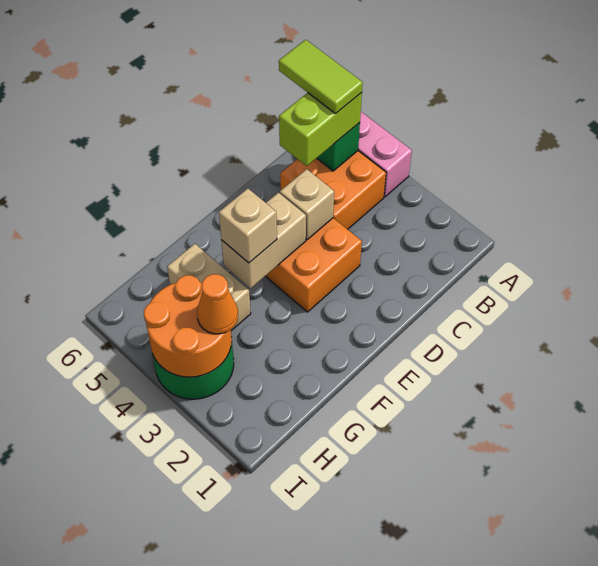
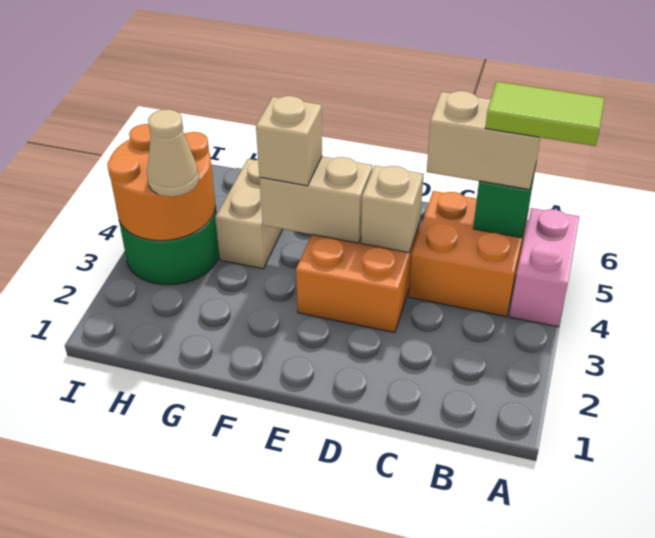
lime brick B5:C5 level 3 -> tan brick B5:C5 level 3
lime tile B5:B6 level 4 -> lime tile A5:B5 level 4
orange cone H3 level 3 -> tan cone H3 level 3

